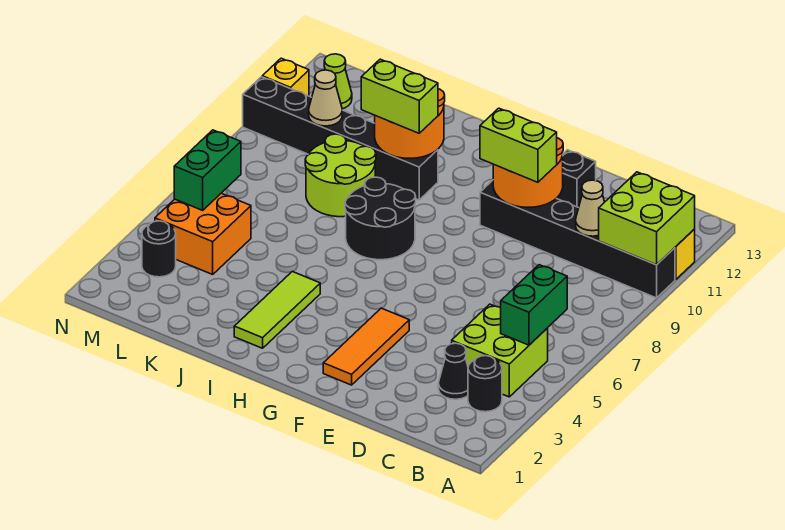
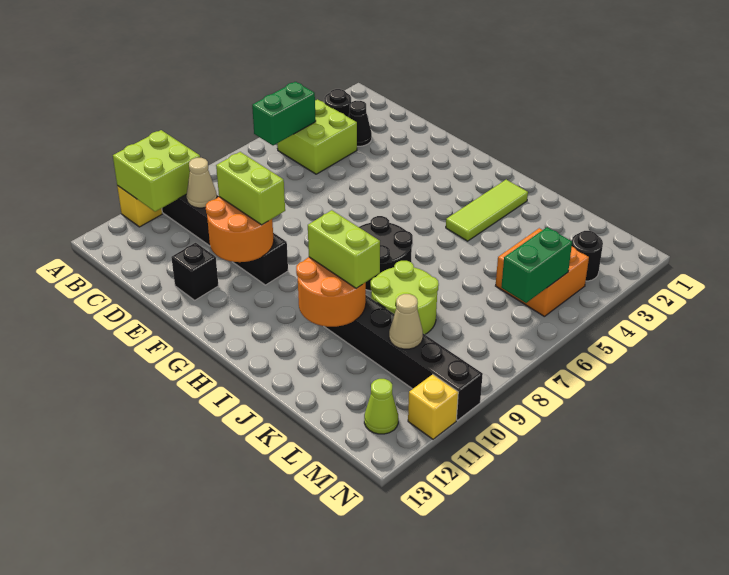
orange tile F2:F4 level 1 -> none

